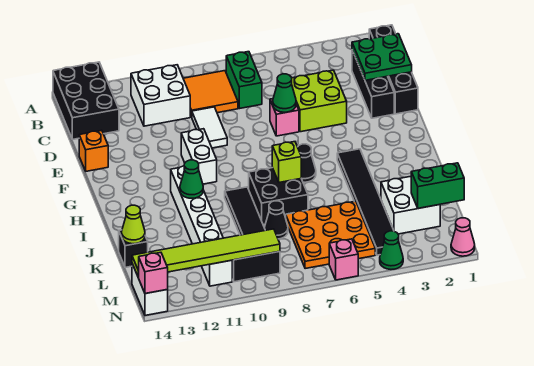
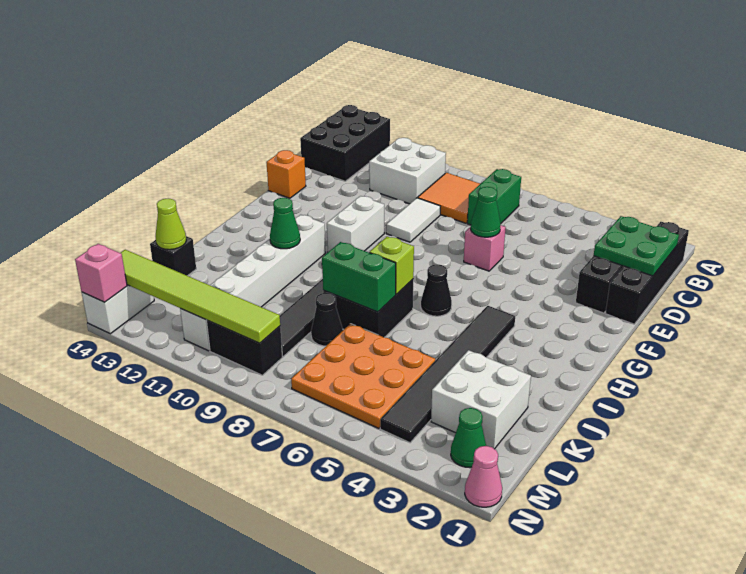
lime brick D4:E5 level 1 -> none
green brick L1:L2 level 2 -> green brick J7:J8 level 2
green cone N4 level 1 -> green cone M2 level 1
pink brick N6 level 1 -> none

